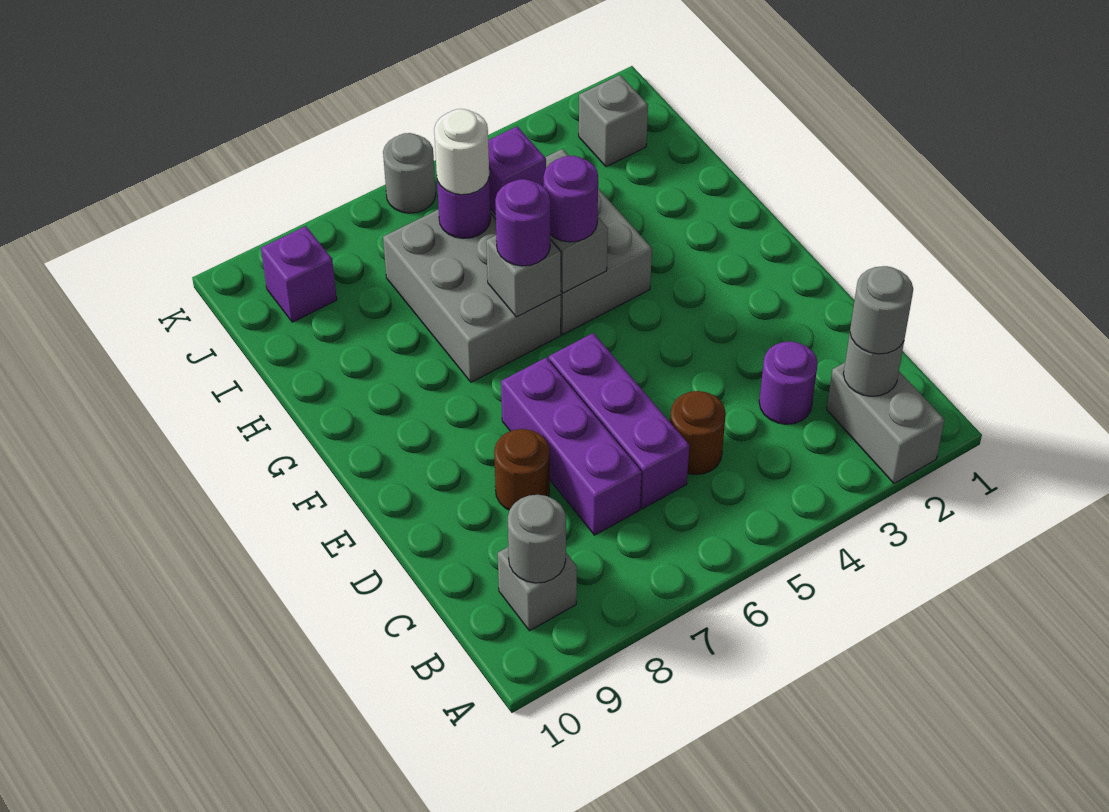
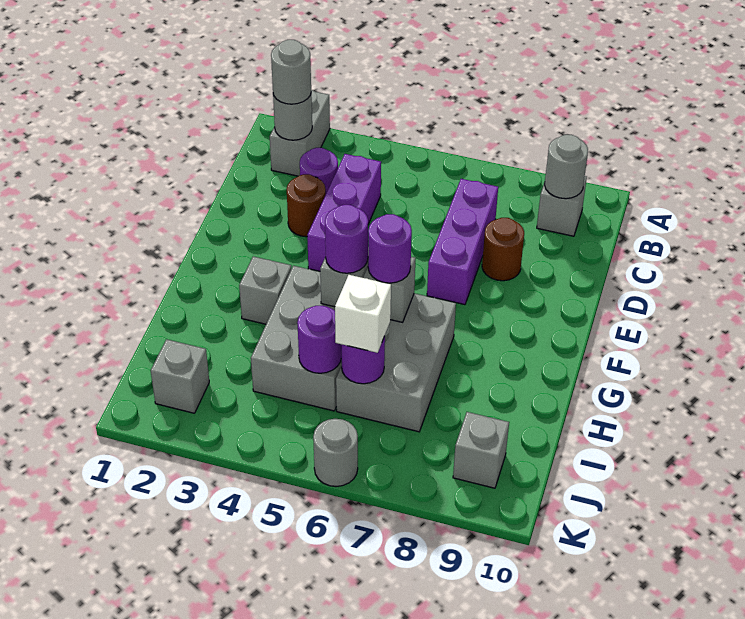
brown round brick C5 level 1 -> brown round brick D3 level 1
purple brick C6:E6 level 1 -> purple brick C4:E4 level 1
none -> grey brick G3 level 1
purple brick I5 level 2 -> purple round brick I5 level 2
white round brick I6 level 3 -> white brick I6 level 3
purple brick J9 level 1 -> grey brick J9 level 1

